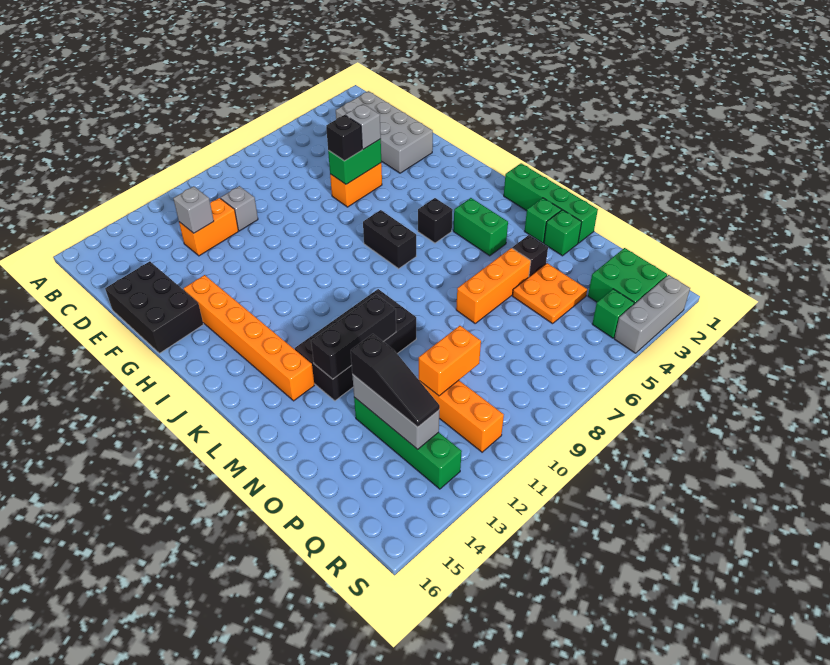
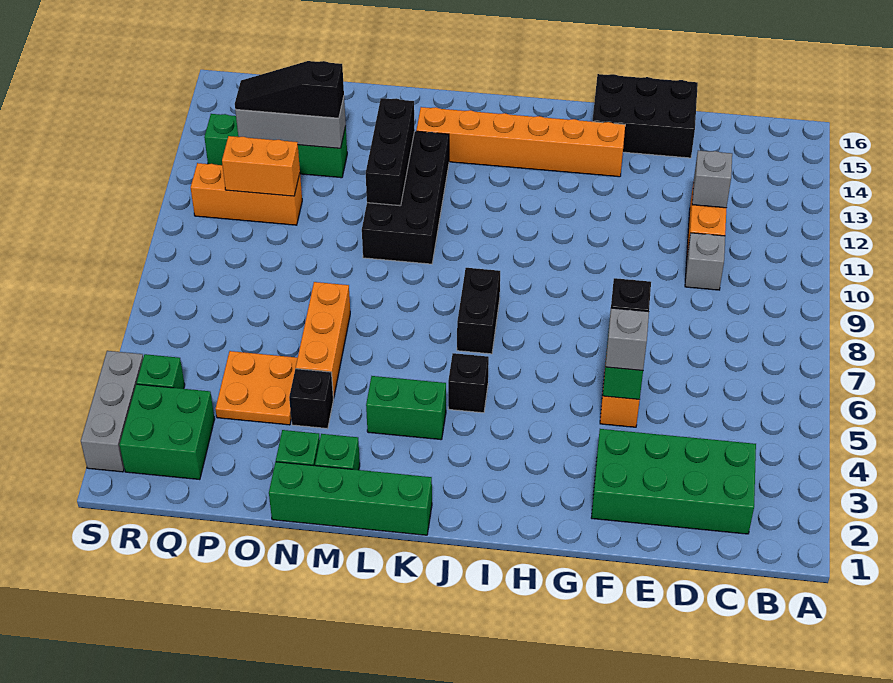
grey brick C2:F3 level 1 -> green brick C2:F3 level 1
black brick I7:J7 level 1 -> black brick J7:J8 level 1
orange brick P10:P11 level 2 -> orange brick P11:Q11 level 2

